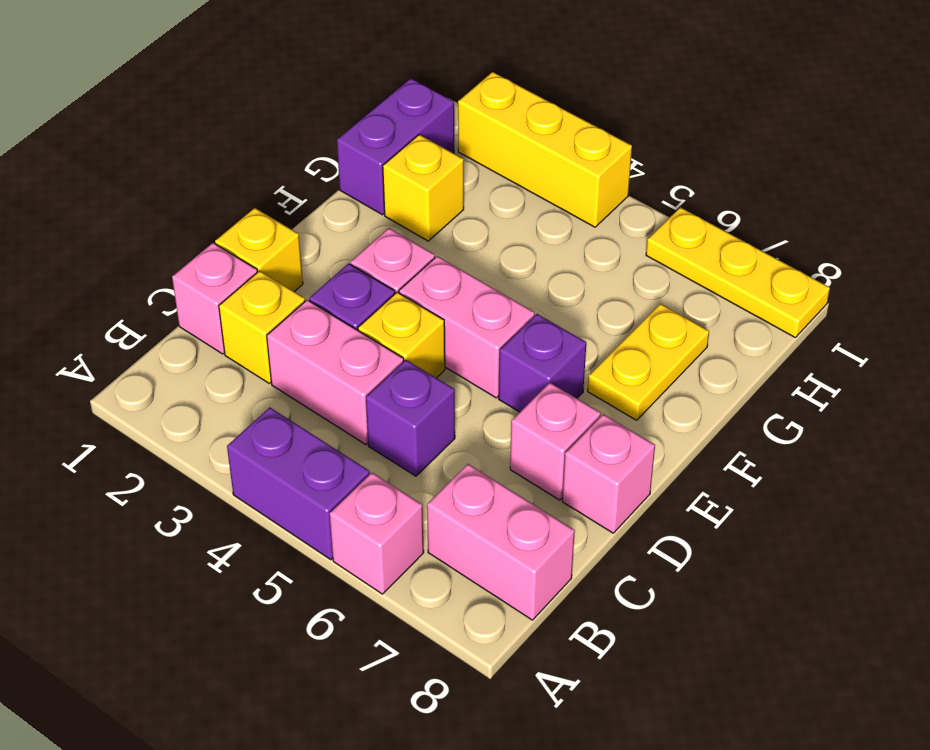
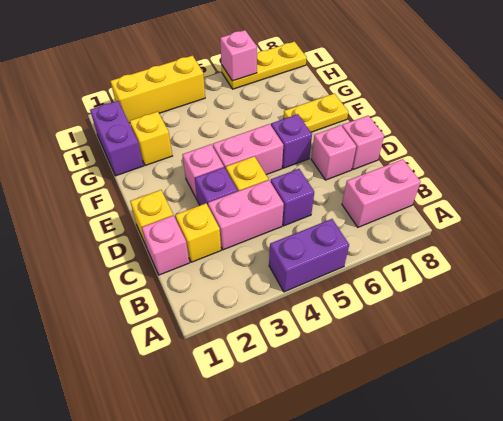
pink brick A6 level 1 -> pink brick I6 level 2
yellow plate F7:G7 level 1 -> yellow plate F7:F8 level 1

